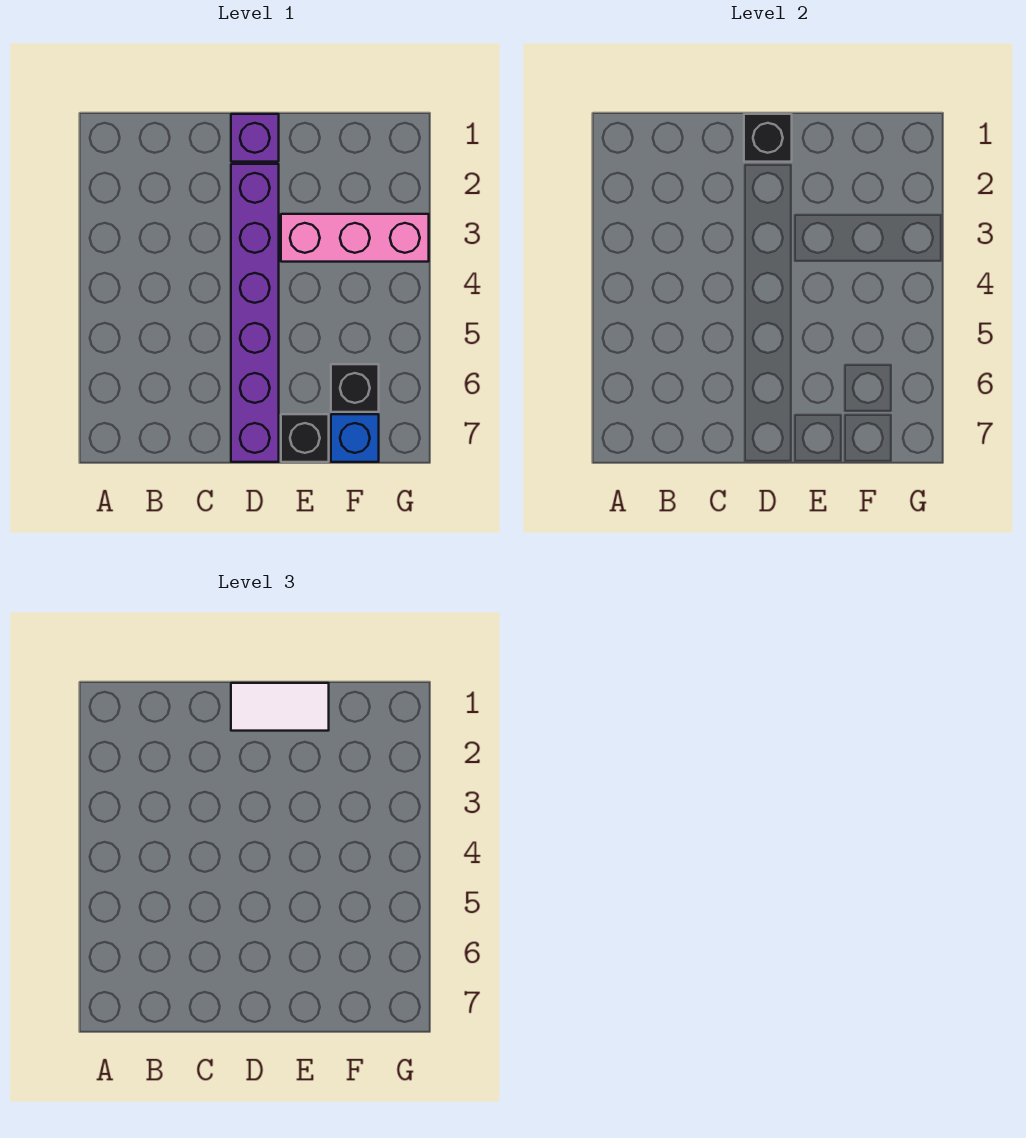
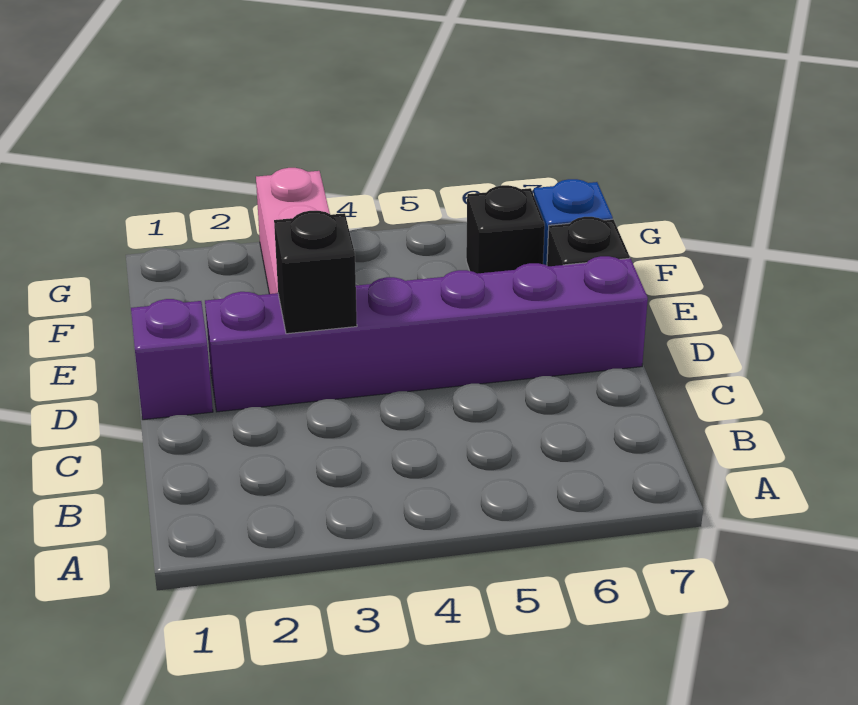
black brick D1 level 2 -> black brick D3 level 2
white tile D1:E1 level 3 -> none

